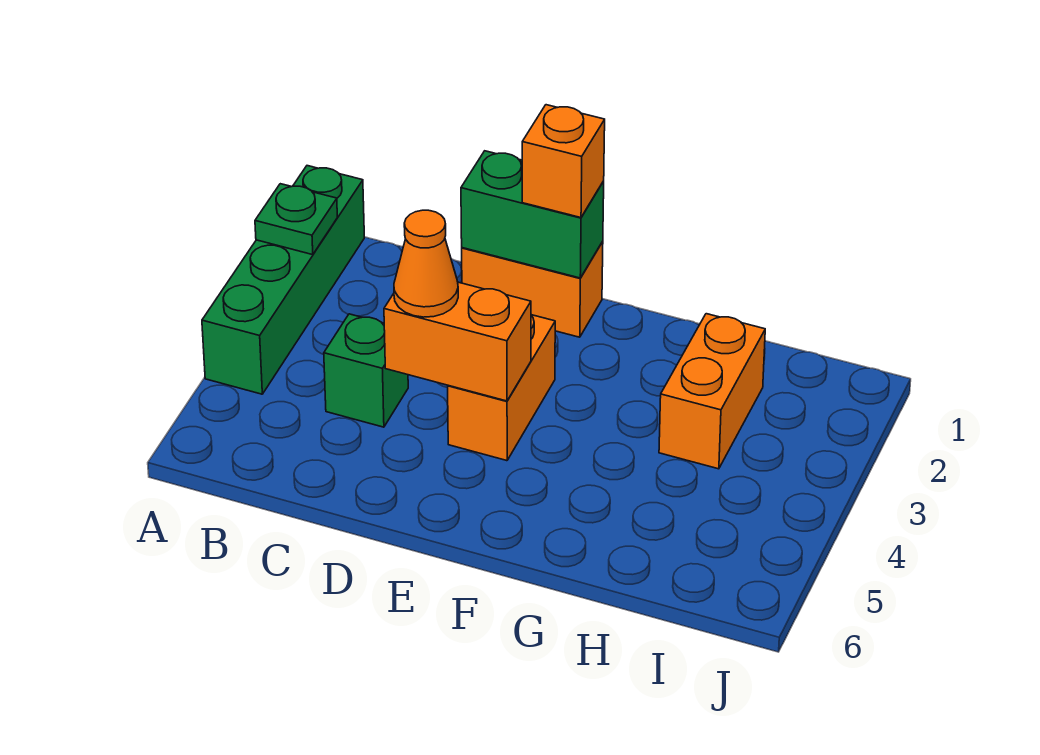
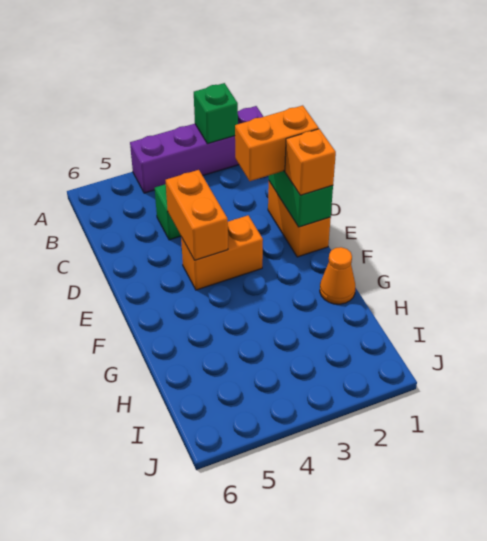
green brick A1:A4 level 1 -> purple brick A1:A4 level 1
green plate A2 level 2 -> green brick A2 level 2
orange cone D4 level 3 -> orange cone G1 level 1
orange brick H2:H3 level 1 -> orange brick D1:D2 level 3

